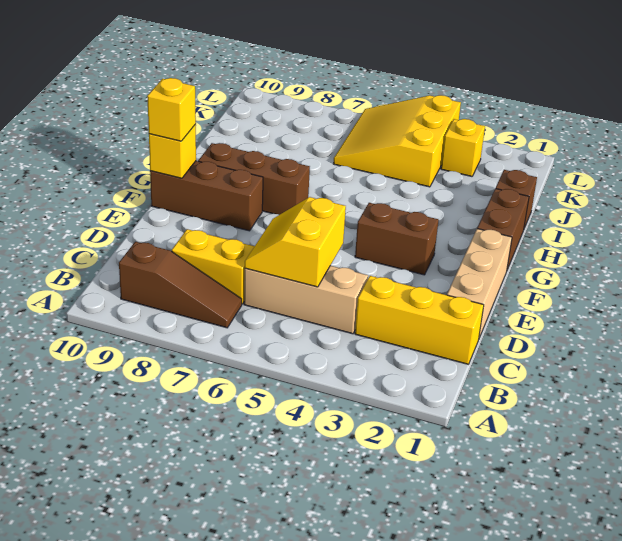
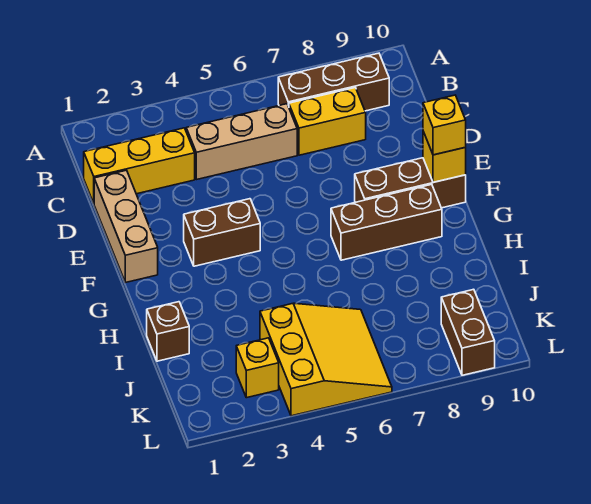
brown slope B7:B9 level 1 top 9 -> brown brick B7:B9 level 1
yellow slope C5:D6 level 2 top 5 -> none
brown brick G1:H1 level 1 -> brown brick K9:L9 level 1

